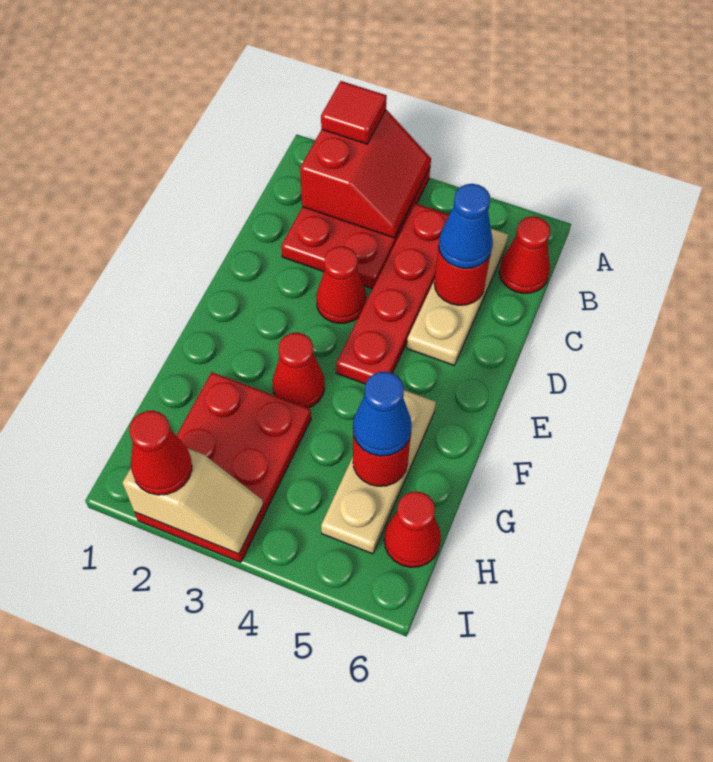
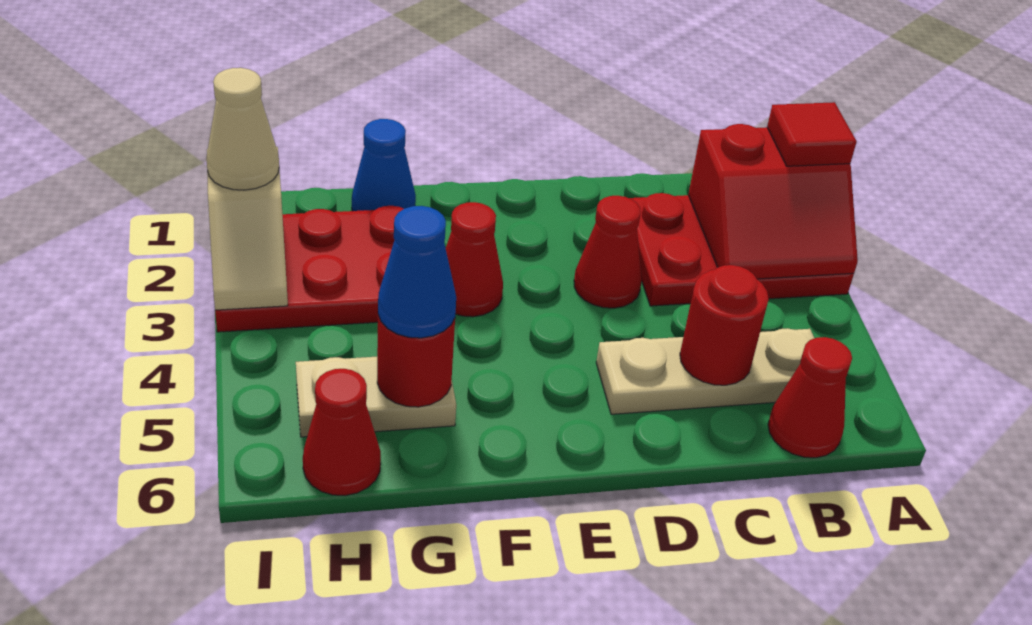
red plate B4:E4 level 1 -> none
blue cone C5 level 3 -> blue cone G1 level 1
tan plate F5:H5 level 1 -> tan plate G5:H5 level 1
red cone I2 level 3 -> tan cone I2 level 3

